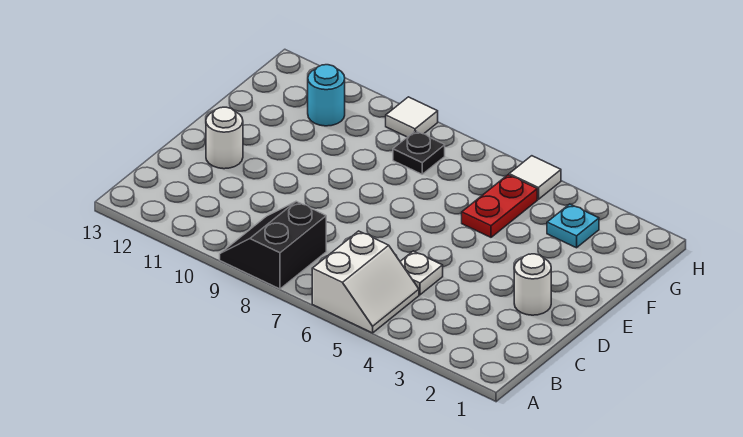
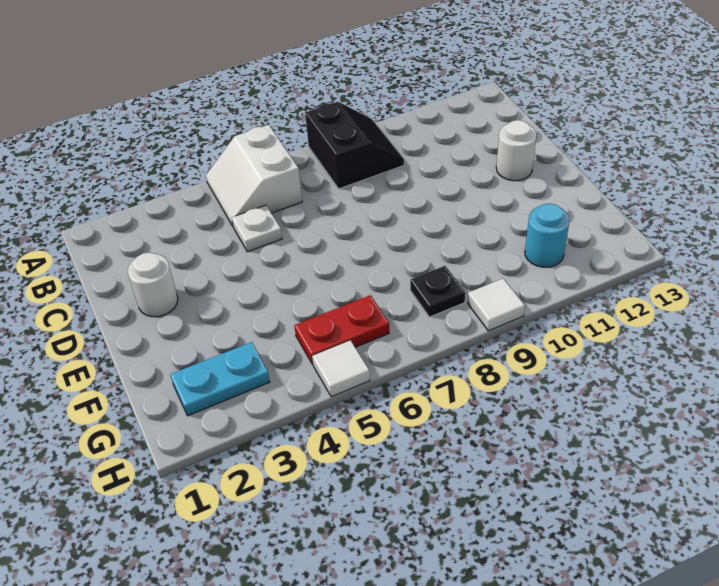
red plate F5:G5 level 1 -> red plate G5:G6 level 1
cyan plate G3 level 1 -> cyan plate G2:G3 level 1

